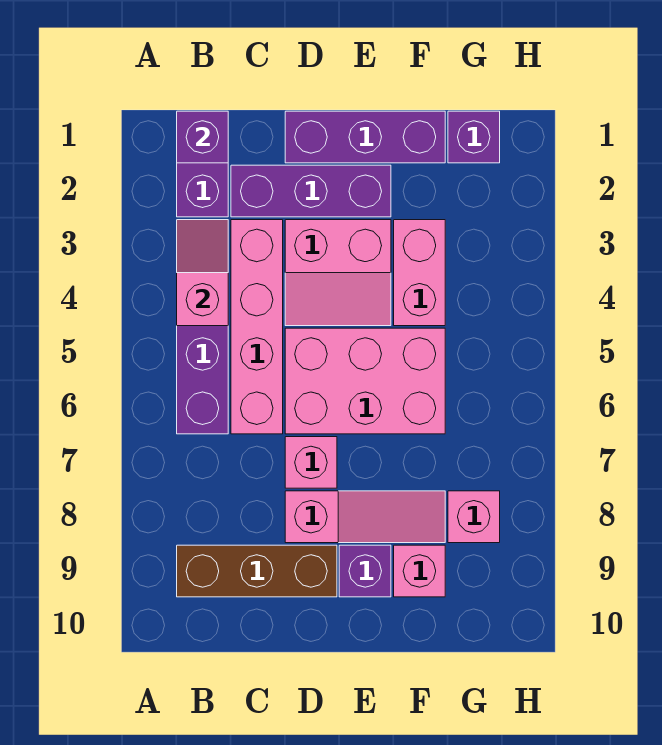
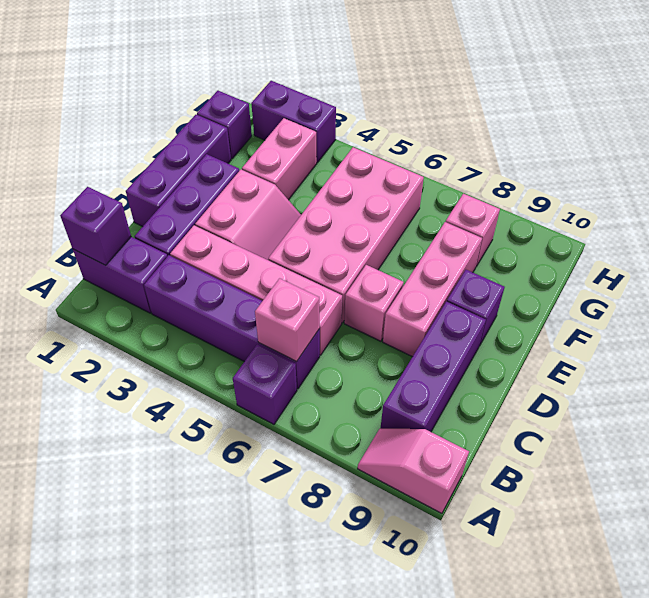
none -> purple brick A6 level 1
pink slope B3:B4 level 2 top 4 -> pink slope A9:A10 level 1 top 10
brown brick B9:D9 level 1 -> purple brick B9:D9 level 1
pink brick D5:F6 level 1 -> pink brick D5:G6 level 1
pink slope D8:F8 level 1 top D -> pink brick D8:F8 level 1
pink brick F3:F4 level 1 -> pink brick F3:G3 level 1
pink brick F9 level 1 -> pink brick B6 level 2
none -> purple brick H2:H3 level 1

